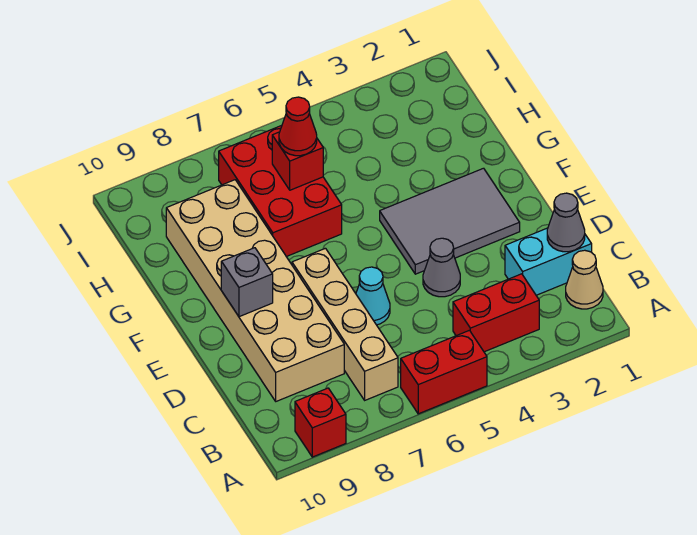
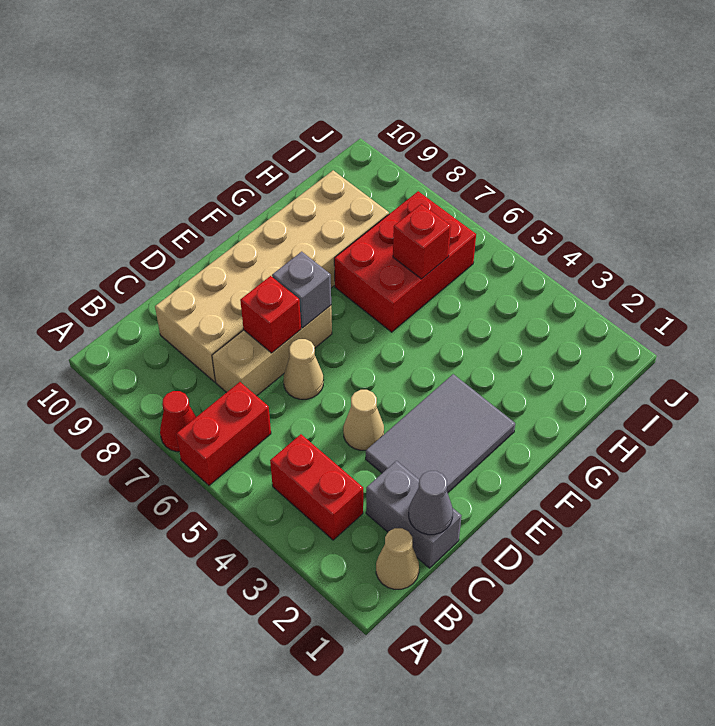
red brick A5:A6 level 1 -> red brick A6:B6 level 1
red brick A9 level 1 -> red brick D7 level 2
tan brick B7:E7 level 1 -> tan brick C7:E7 level 1
cyan brick C1:C2 level 1 -> grey brick C1:C2 level 1
grey cone D4 level 1 -> tan cone D4 level 1
cyan cone D6 level 1 -> tan cone D6 level 1
grey tile E2:F4 level 1 -> grey tile D2:F3 level 1
grey brick E9 level 2 -> grey brick E7 level 2
red cone H6 level 3 -> red cone A7 level 1

